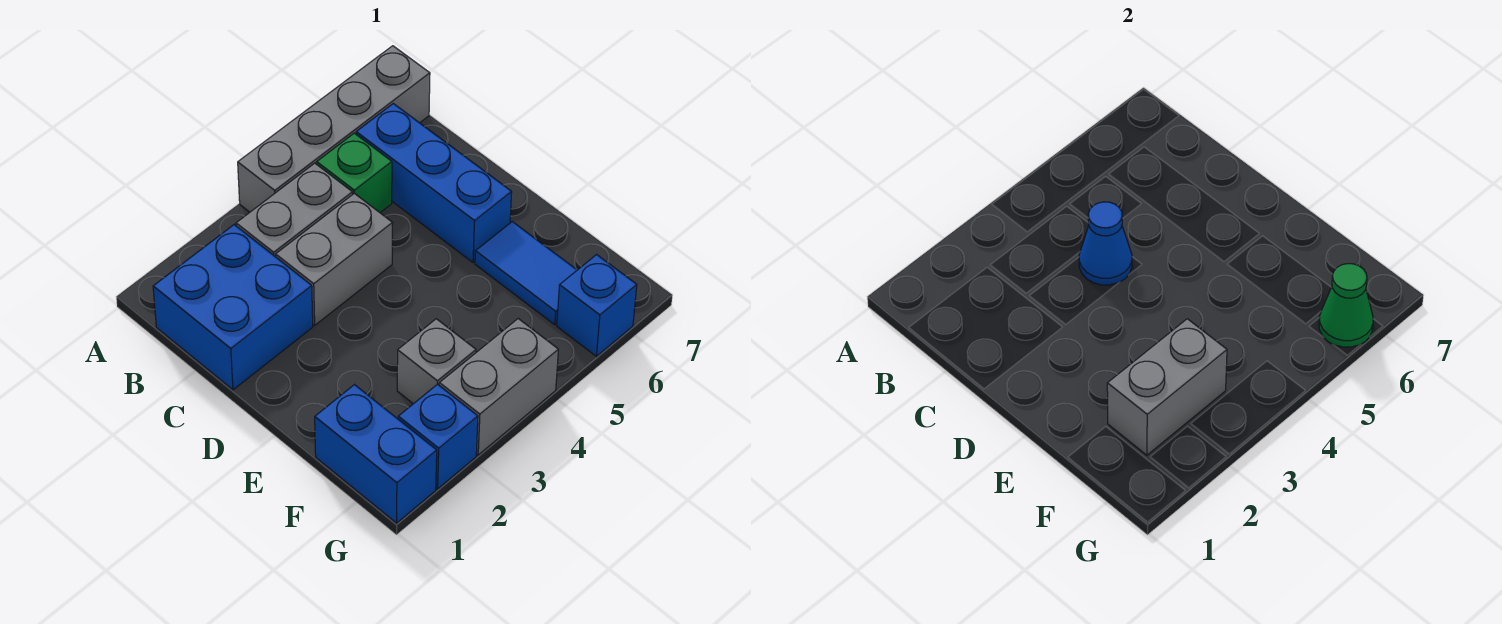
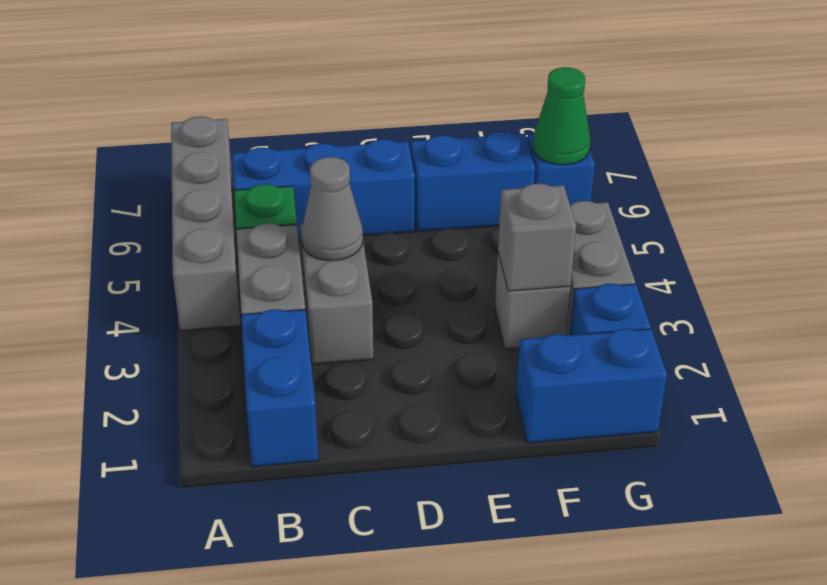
blue brick B1:C2 level 1 -> blue brick B1:B2 level 1
blue cone C4 level 2 -> grey cone C4 level 2
blue tile E6:F6 level 1 -> blue brick E6:F6 level 1
grey brick F2:F3 level 2 -> grey brick F3 level 2

